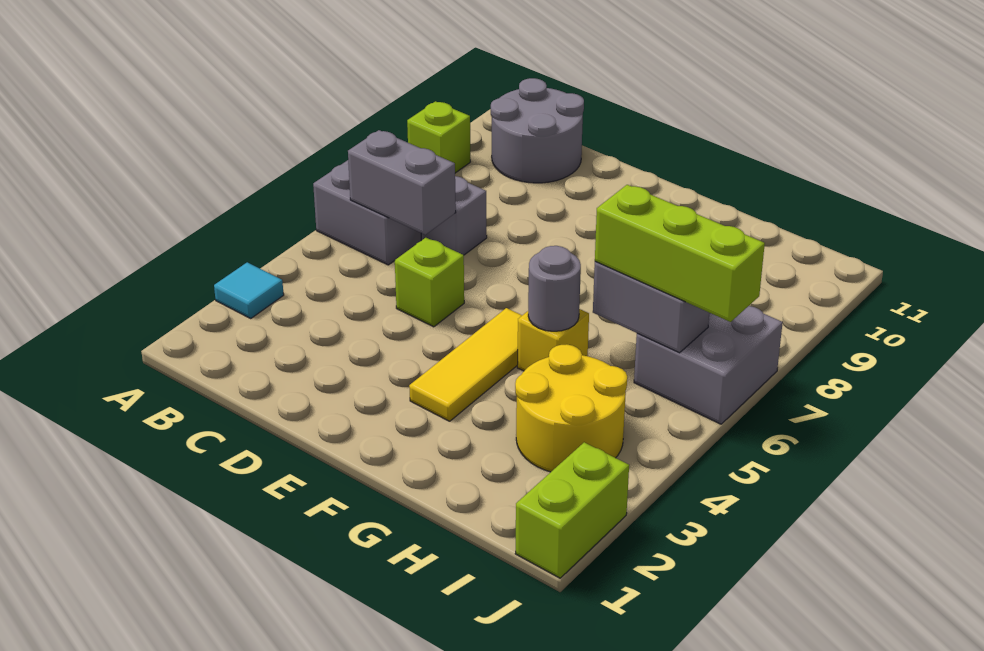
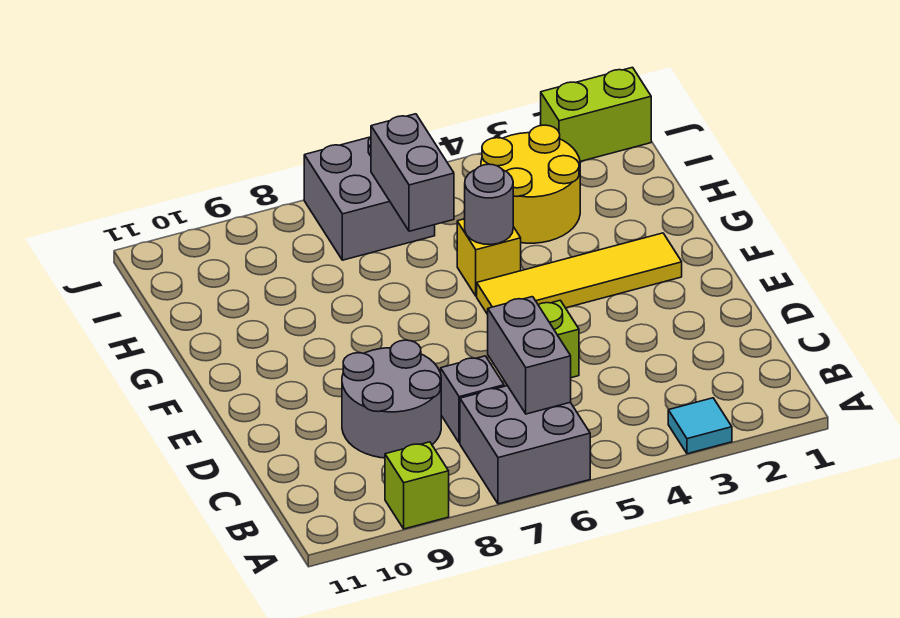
grey round brick B10:C11 level 1 -> grey round brick C8:D9 level 1
yellow tile F3:F5 level 1 -> yellow tile F2:F5 level 1
lime brick H6:J6 level 3 -> none

